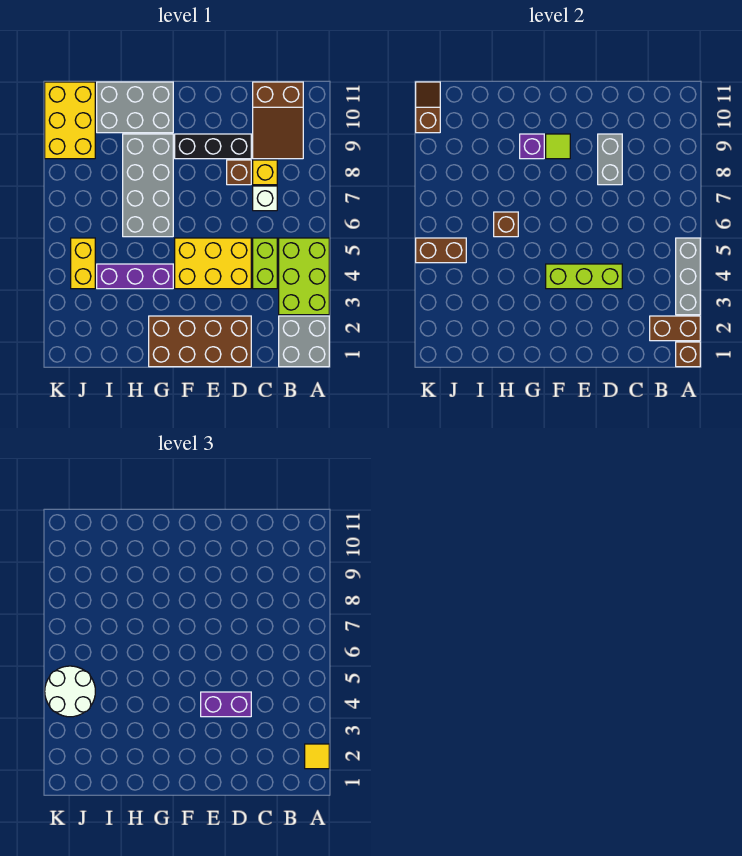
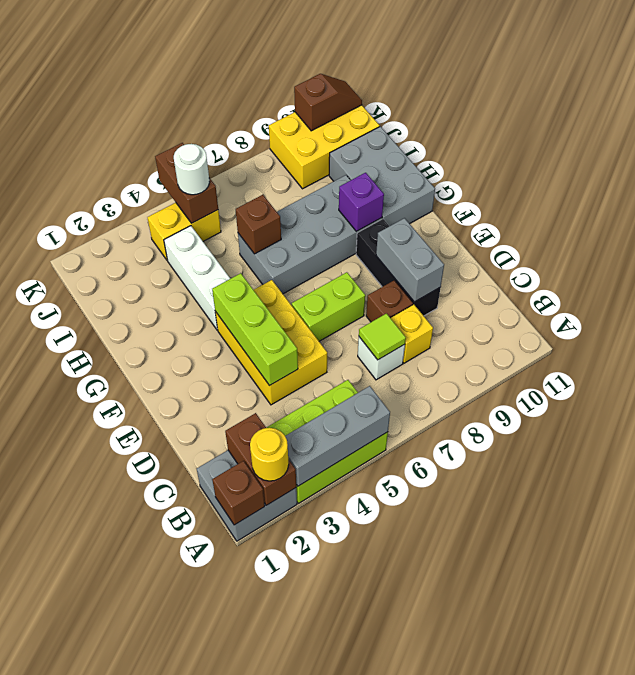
yellow tile A2 level 3 -> yellow round brick A2 level 3
brown slope B9:C11 level 1 top 11 -> none
lime brick C4:C5 level 1 -> lime brick E6:E7 level 1
brown brick D1:G2 level 1 -> none
purple brick D4:E4 level 3 -> none
grey brick D8:D9 level 2 -> grey brick D9:E9 level 2
lime tile F9 level 2 -> lime tile C7 level 2
purple brick G4:I4 level 1 -> white brick G4:I4 level 1
white round brick J4:K5 level 3 -> white round brick J5 level 3

